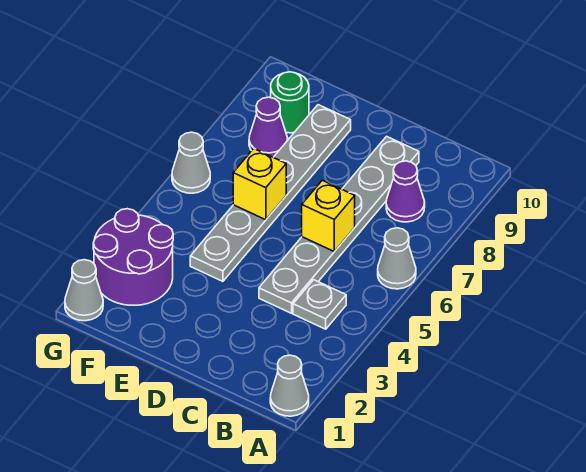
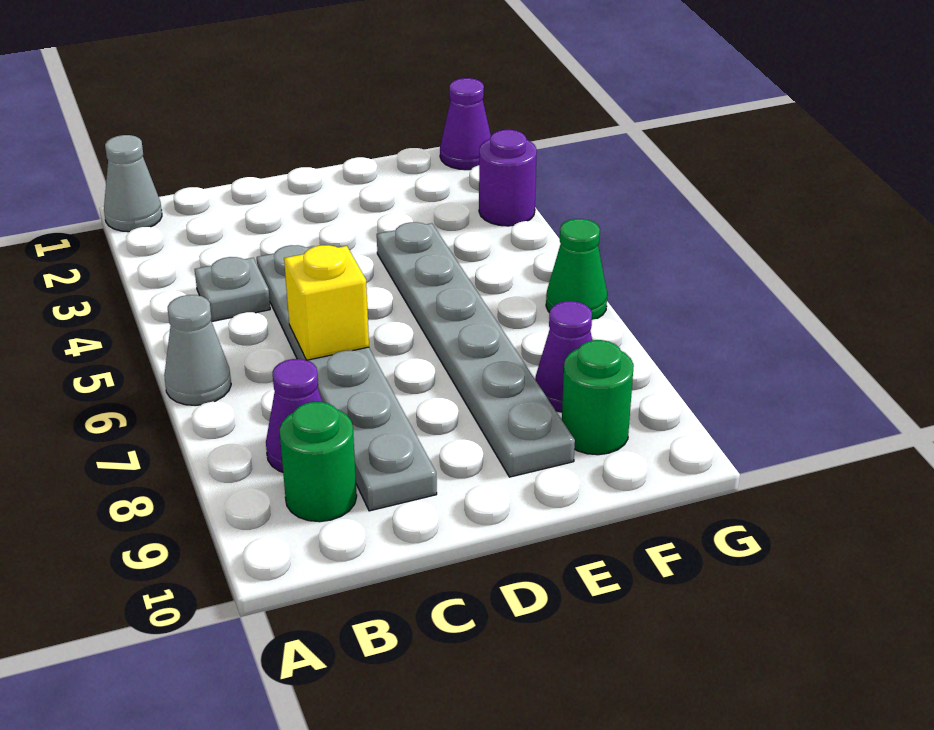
none -> green round brick B9 level 1
yellow brick E6 level 2 -> none
purple round brick F2:G3 level 1 -> purple round brick G3 level 1
grey cone G1 level 1 -> purple cone G1 level 1
grey cone G6 level 1 -> green cone G6 level 1

